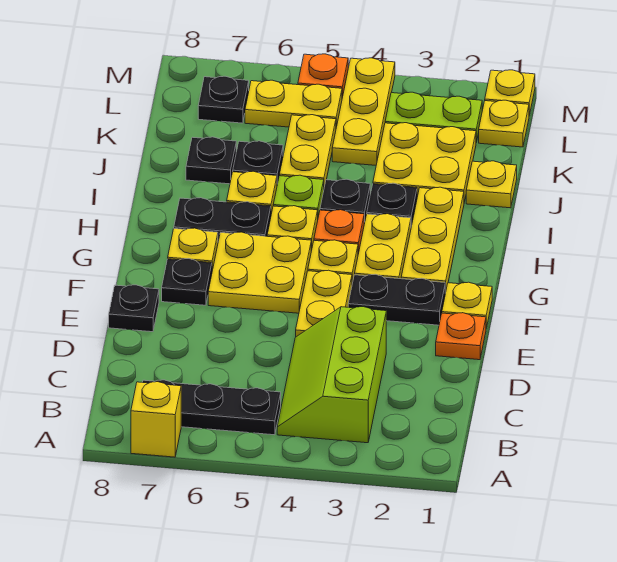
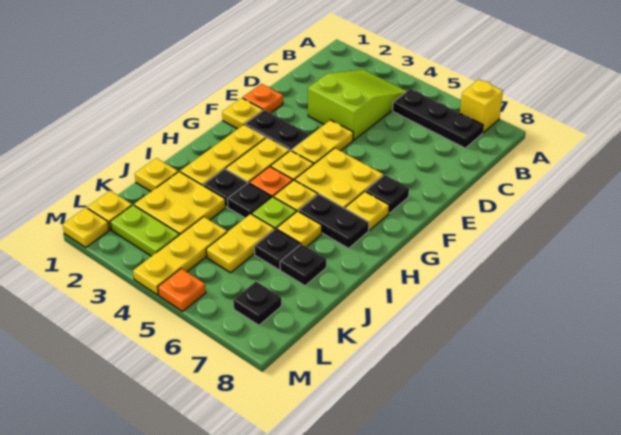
lime slope B3:D4 level 1 top 3 -> lime slope B3:D4 level 1 top D
black plate E8 level 1 -> none
yellow plate L5:L6 level 1 -> none

